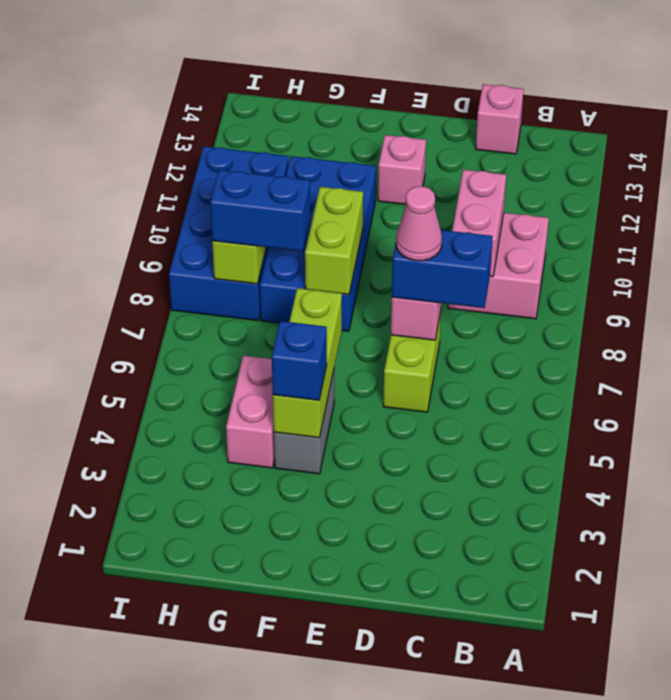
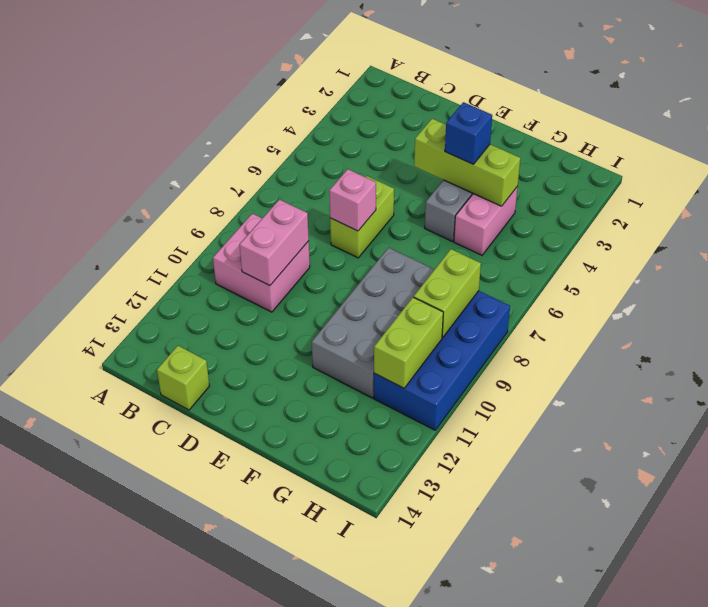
blue brick C7:D7 level 3 -> none
pink brick C14 level 1 -> lime brick C14 level 1
pink cone D7 level 4 -> none
pink brick E12 level 1 -> none
lime brick F4:F6 level 2 -> lime brick E4:G4 level 2
blue brick F8:G11 level 1 -> grey brick F8:G11 level 1
lime brick F8:F9 level 2 -> lime brick H10:H11 level 2
blue brick G8:H8 level 3 -> none

